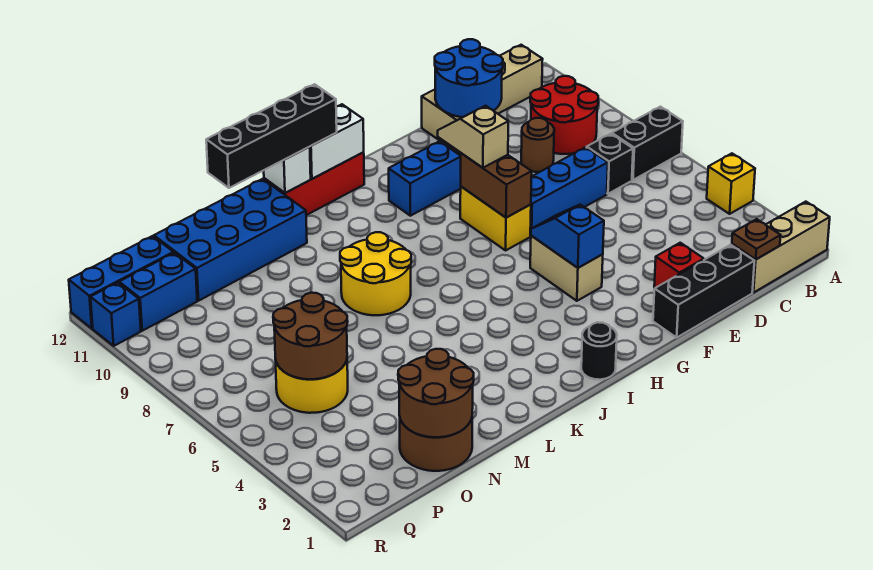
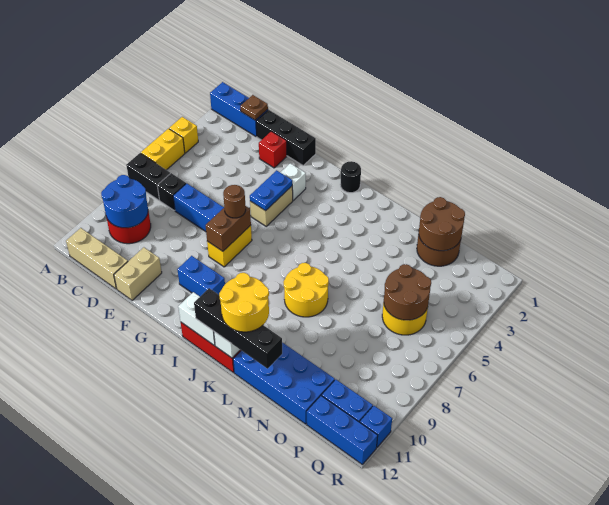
tan brick A1:C1 level 1 -> blue brick A1:C1 level 1
none -> yellow brick A5:A6 level 1
brown round brick D9 level 1 -> brown round brick G7 level 3
blue round brick D11:E12 level 2 -> blue round brick B9:C10 level 2
none -> white brick G3 level 1
blue slope G4:G5 level 2 top 4 -> blue plate G4:G5 level 2
tan slope G8:G9 level 3 top 8 -> none
none -> yellow round brick K11:L12 level 4

